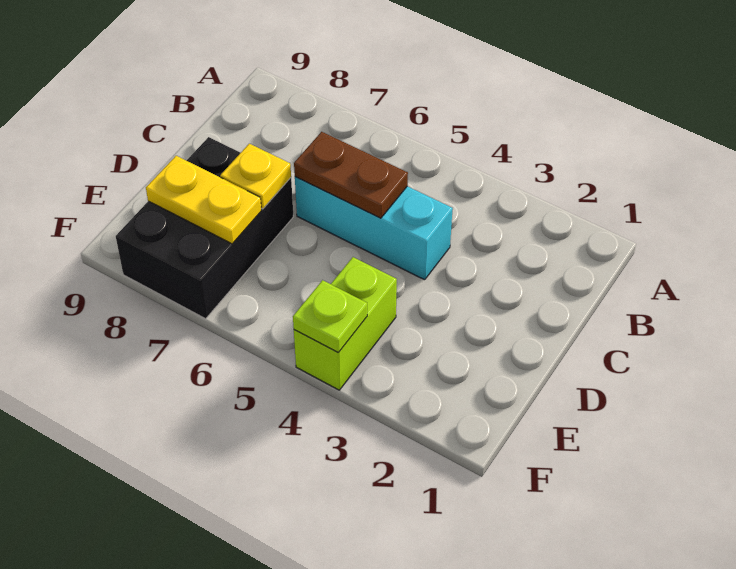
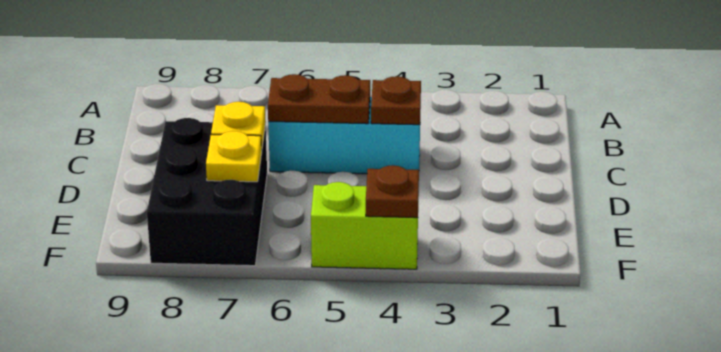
none -> brown plate C4 level 2
lime brick E4:F4 level 1 -> lime brick F4:F5 level 1
yellow plate E7:E8 level 2 -> yellow plate E7 level 2
lime plate F4 level 2 -> brown plate F4 level 2

